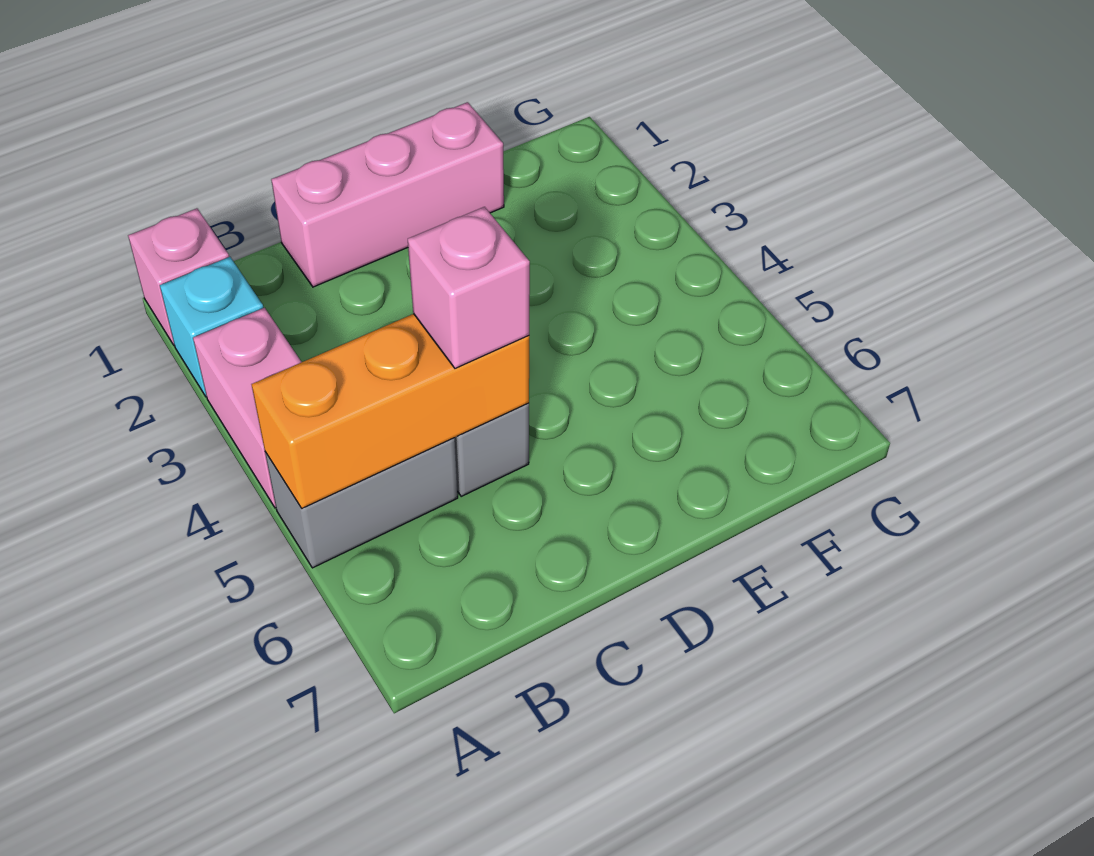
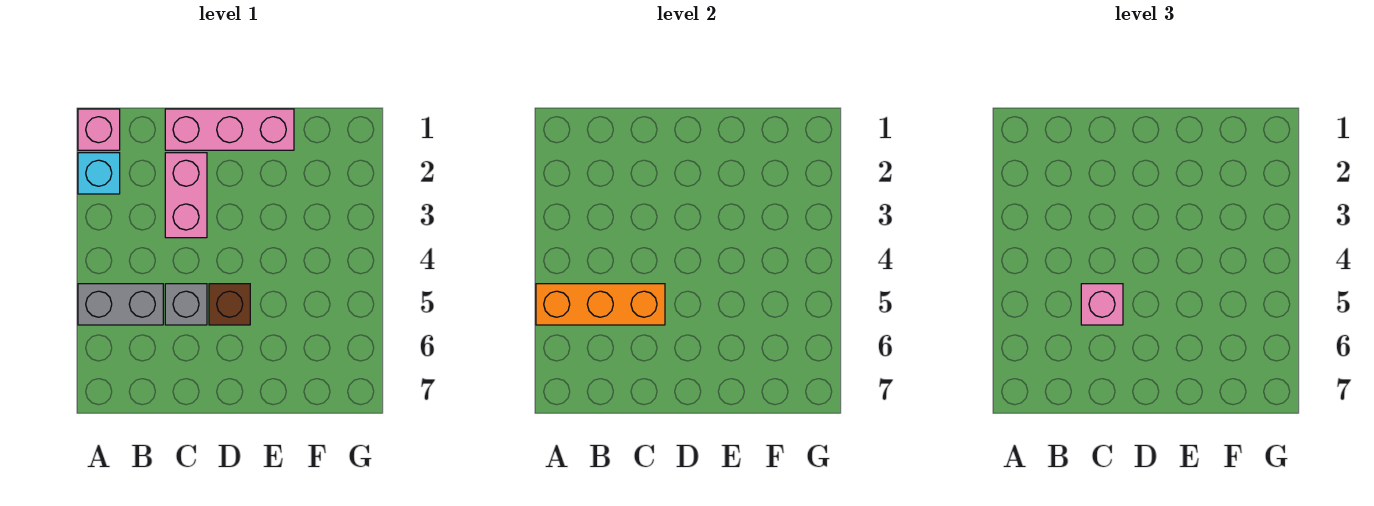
pink brick A3:A4 level 1 -> pink brick C2:C3 level 1
none -> brown brick D5 level 1

